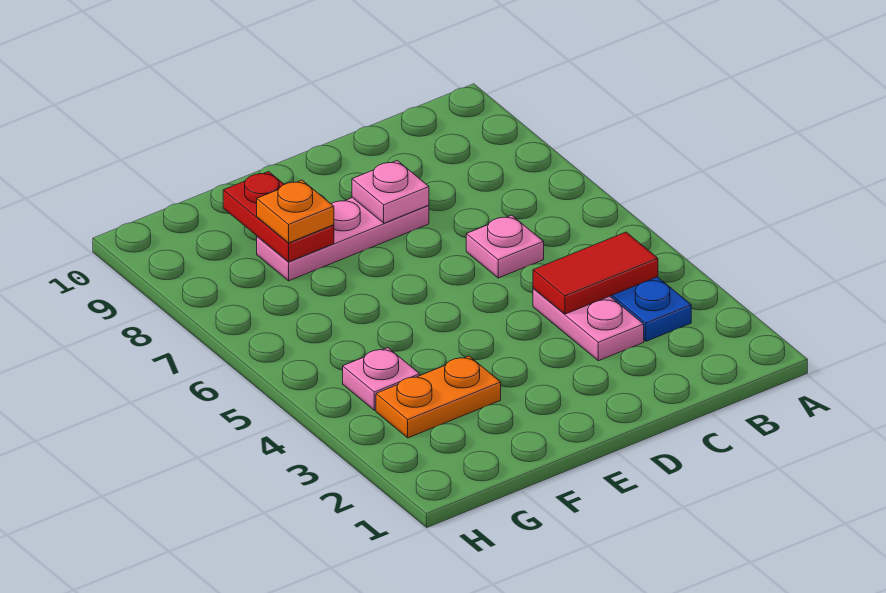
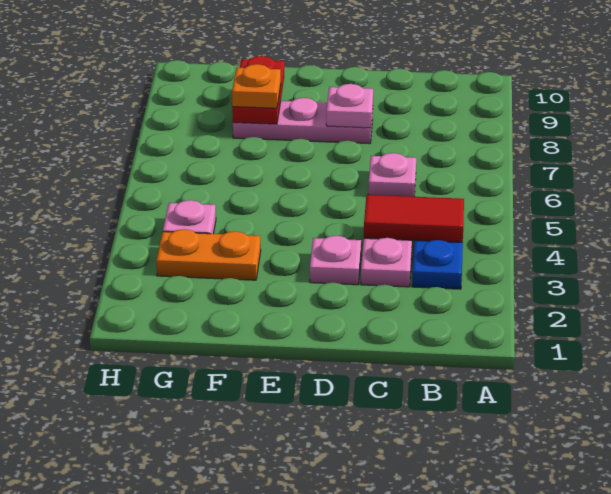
none -> pink plate D3 level 1

